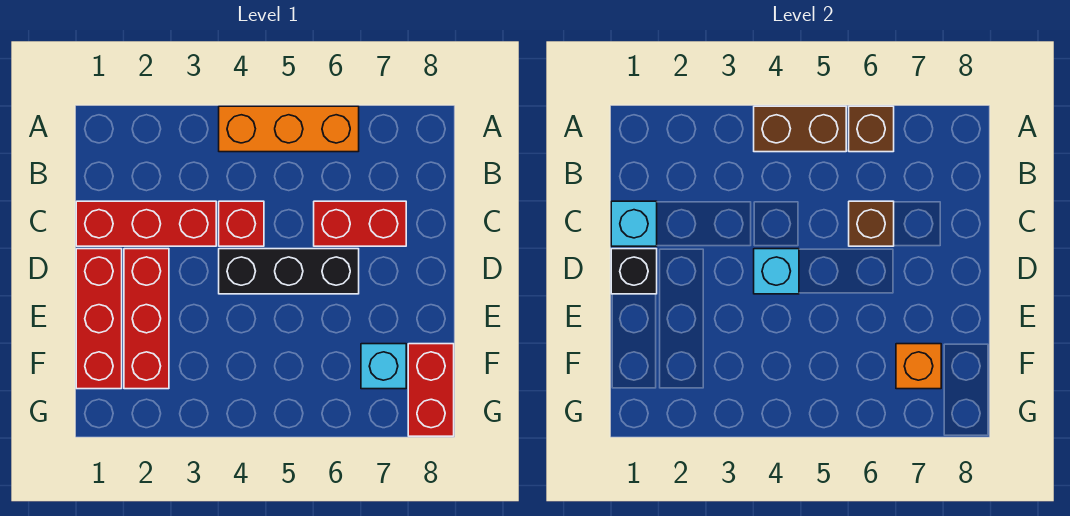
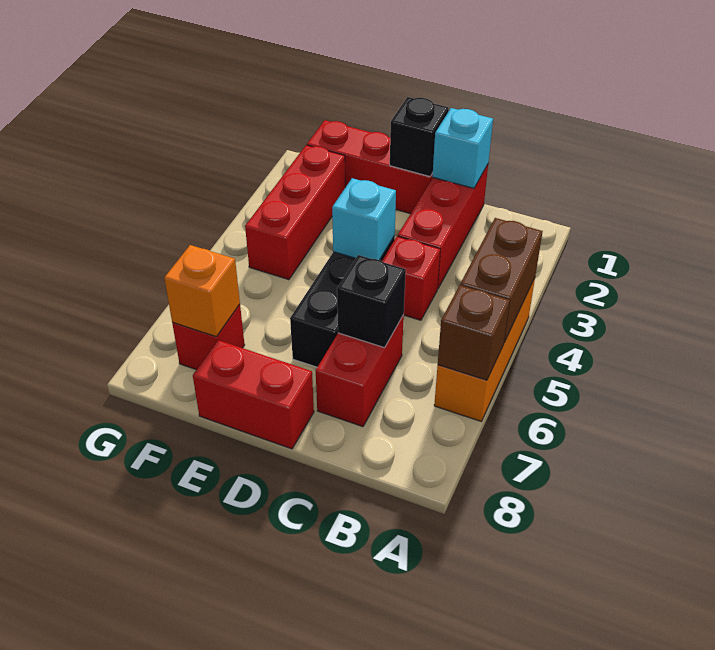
brown brick C6 level 2 -> black brick C6 level 2
red brick D2:F2 level 1 -> red brick F2:F4 level 1
cyan brick F7 level 1 -> red brick F7 level 1
red brick F8:G8 level 1 -> red brick D8:E8 level 1

